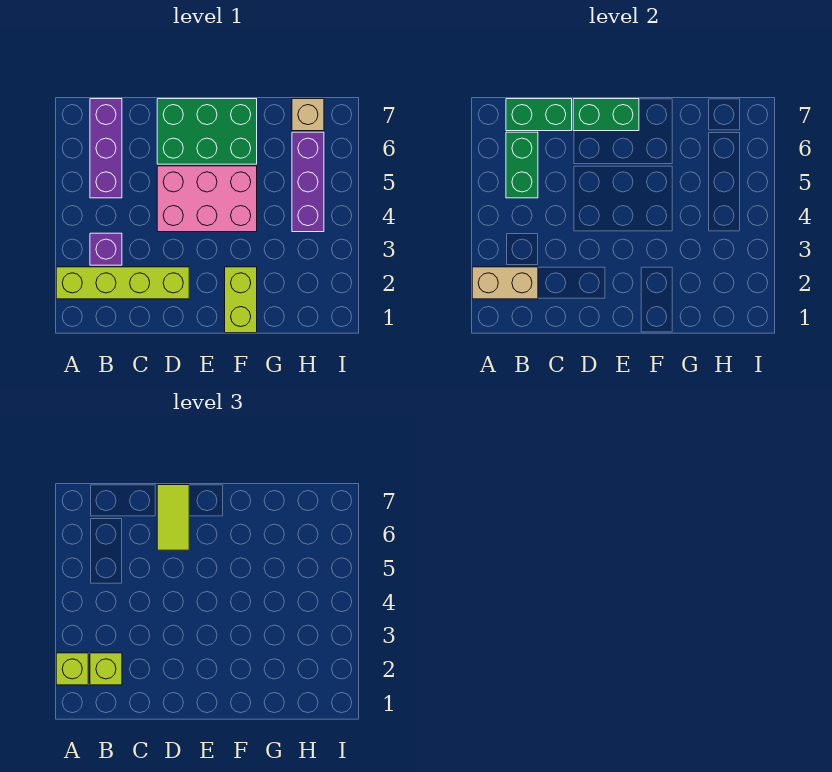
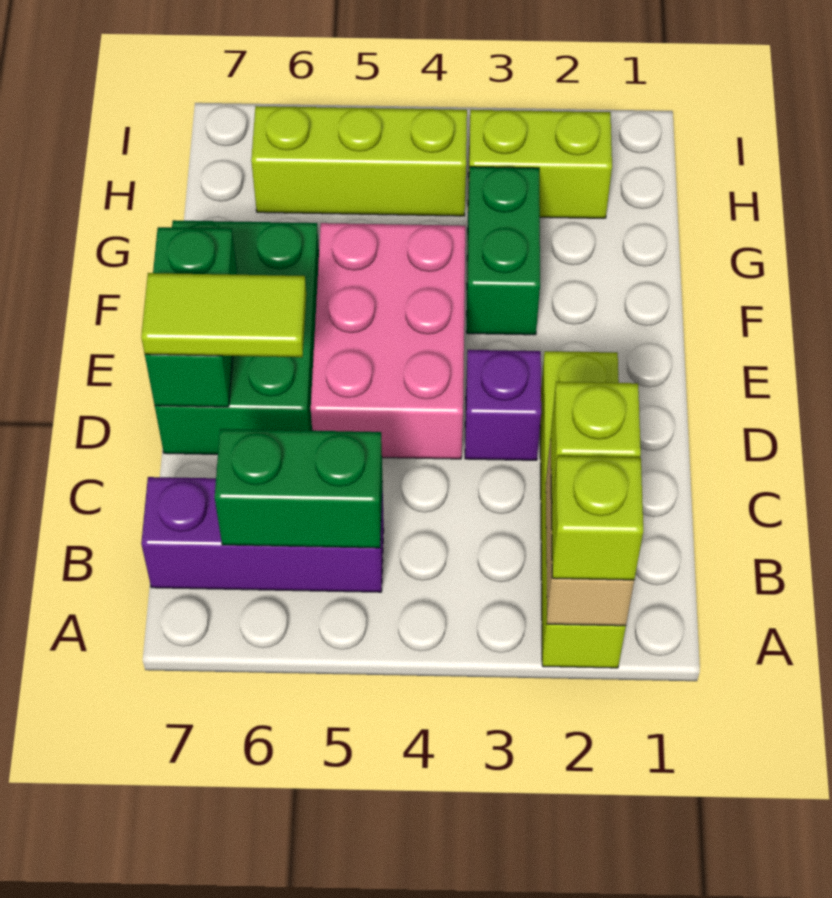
purple brick B3 level 1 -> purple brick D3 level 1
green brick B7:C7 level 2 -> green brick F3:G3 level 1
lime brick F1:F2 level 1 -> lime brick H2:H3 level 1
purple brick H4:H6 level 1 -> lime brick H4:H6 level 1
tan brick H7 level 1 -> none

